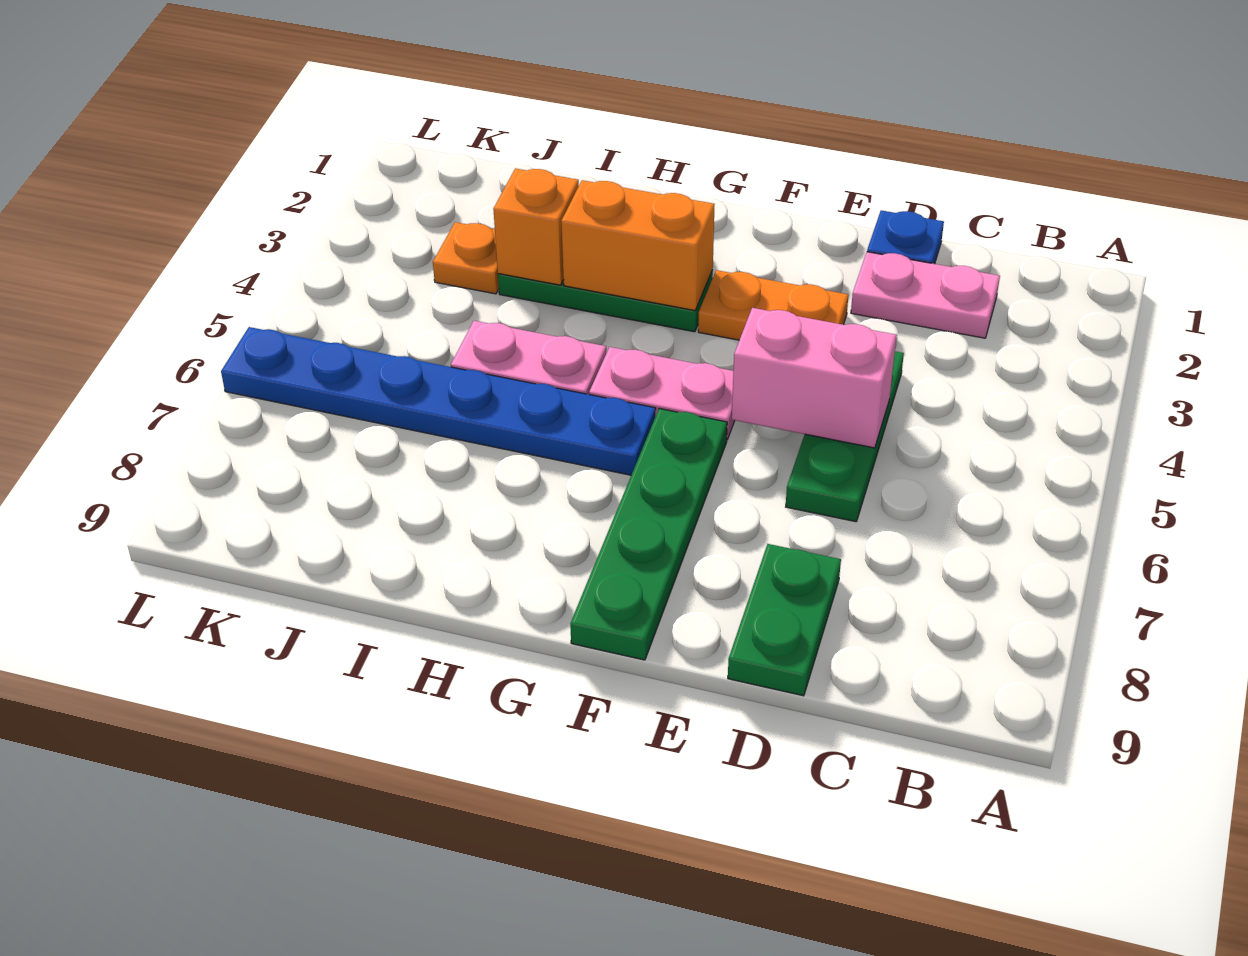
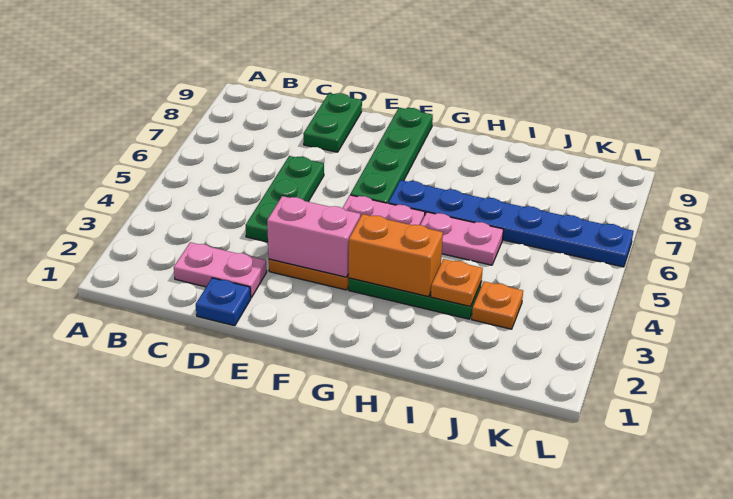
pink brick D5:E5 level 2 -> pink brick E3:F3 level 2
orange brick I3 level 2 -> orange plate I3 level 2

